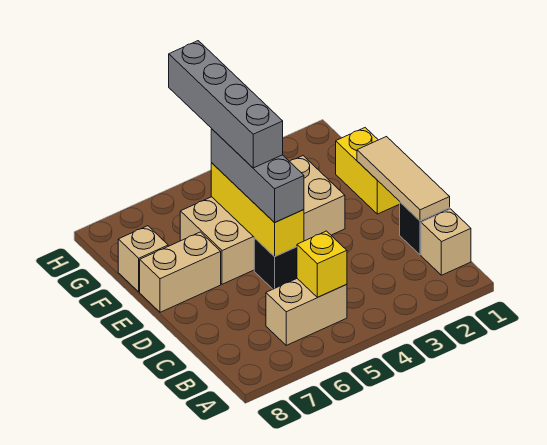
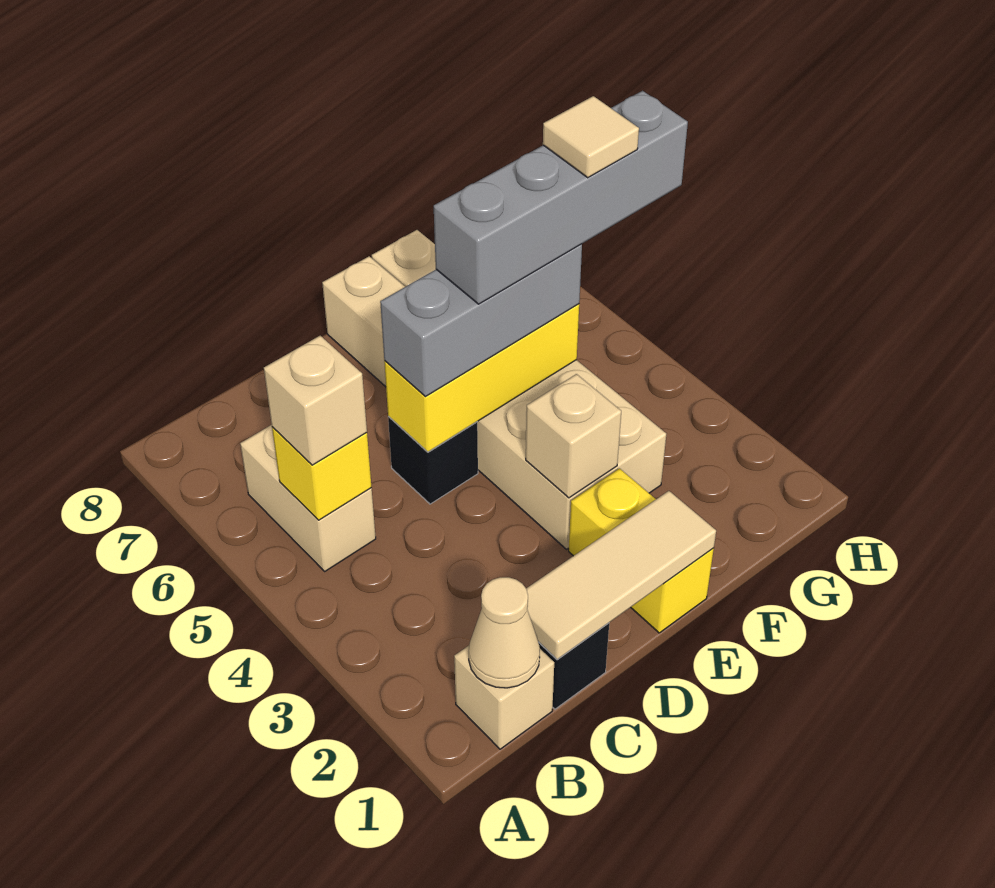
none -> tan cone B1 level 2
none -> tan brick B5 level 3
yellow brick E1:F1 level 1 -> yellow brick E1:E2 level 1
none -> tan brick E3 level 2
none -> tan tile G5 level 5

